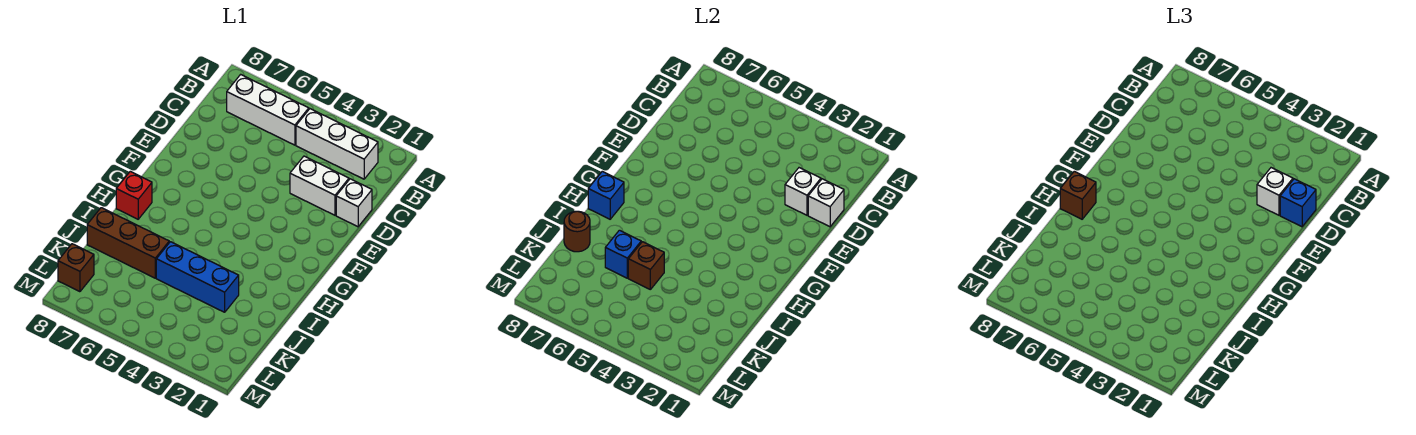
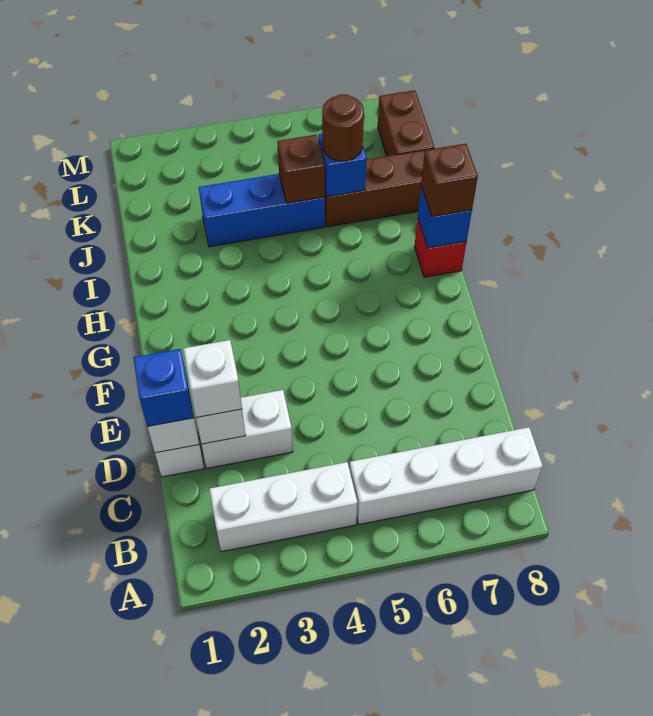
white brick B5:B7 level 1 -> white brick B5:B8 level 1
brown round brick J8 level 2 -> brown round brick J6 level 3
brown brick L8 level 1 -> brown brick K8:L8 level 1

